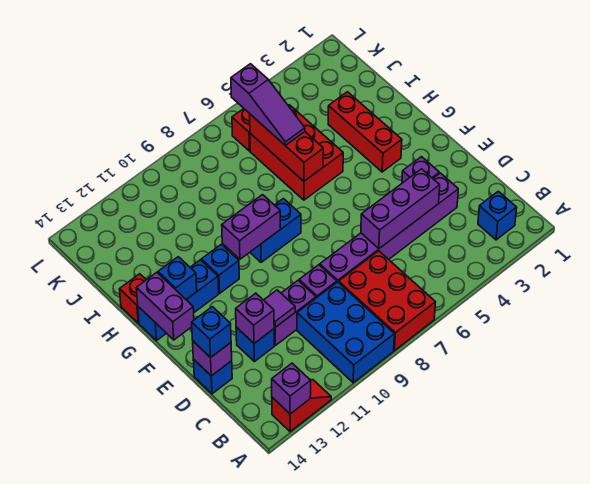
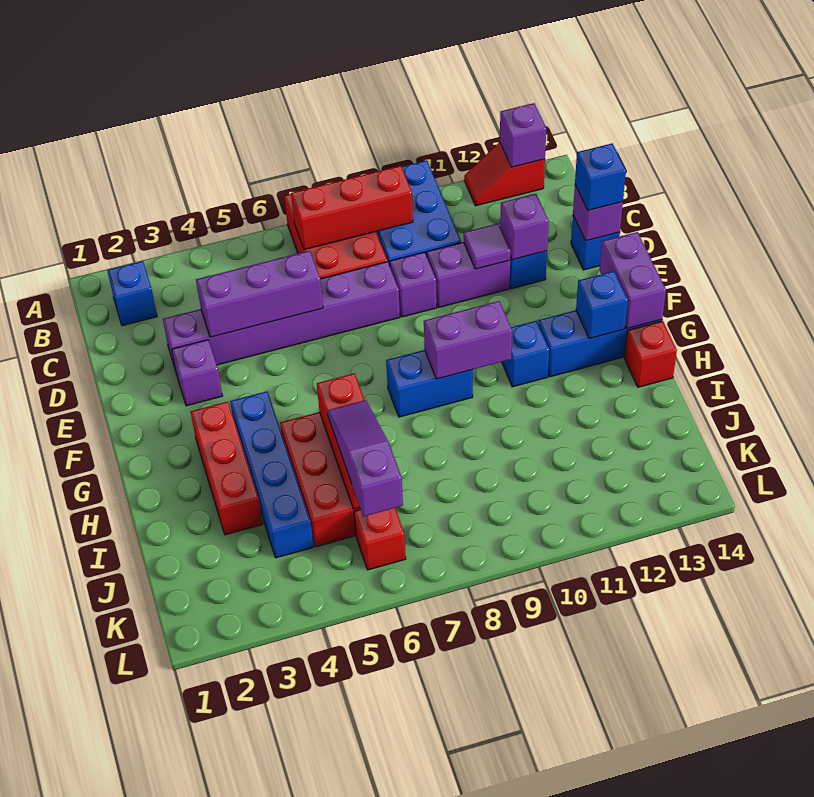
none -> red brick B7:B9 level 2
none -> blue brick G4:J4 level 1

